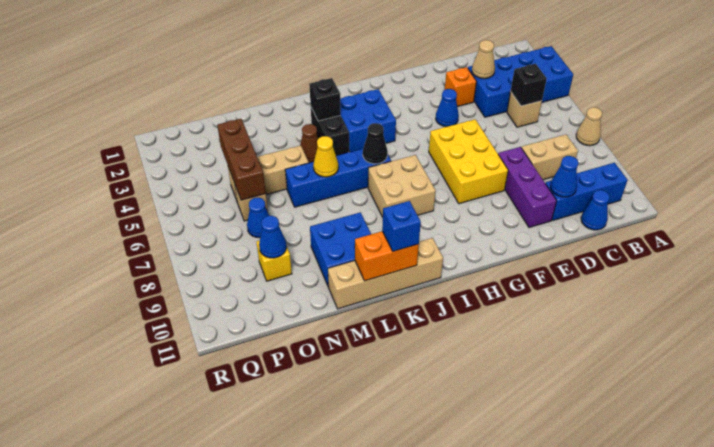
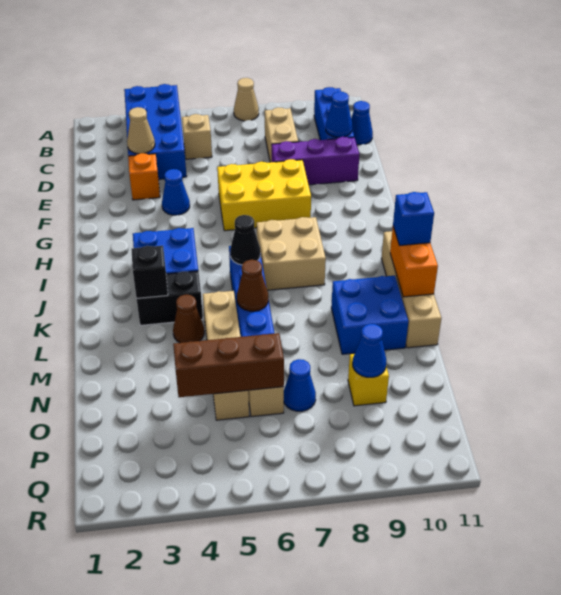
black brick C5 level 2 -> none
yellow cone L6 level 2 -> brown cone L6 level 2
tan brick M5:O5 level 1 -> tan brick L5:O5 level 1

